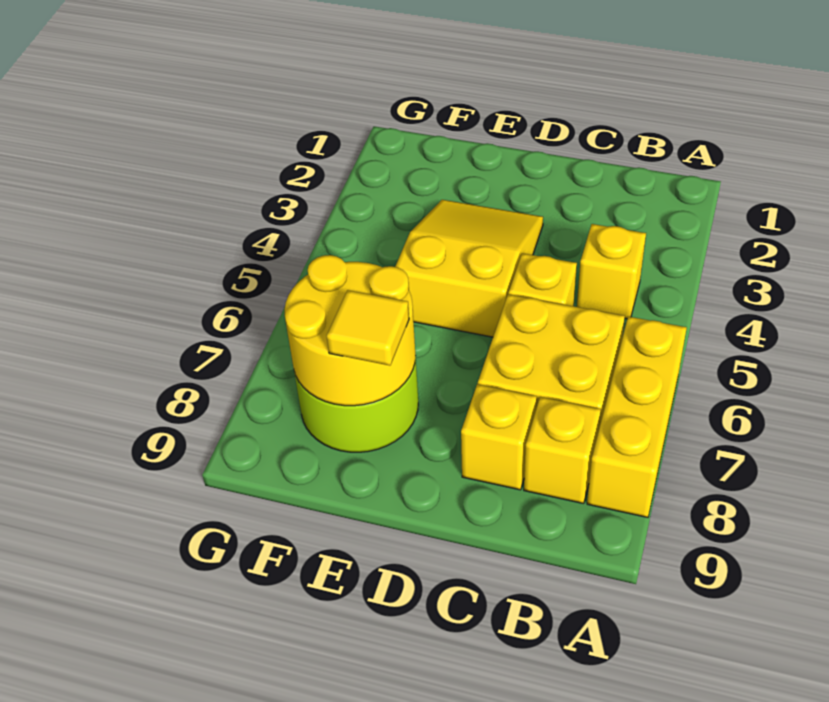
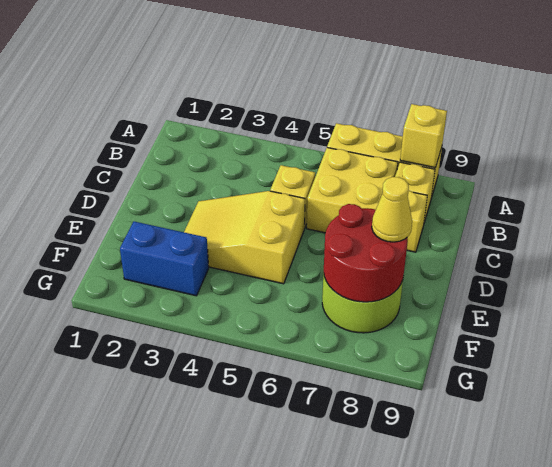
yellow brick B4 level 1 -> yellow brick A8 level 2
yellow round brick E7:F8 level 2 -> red round brick E7:F8 level 2
yellow tile E8 level 3 -> yellow cone E8 level 3
none -> blue brick F2:F3 level 1

